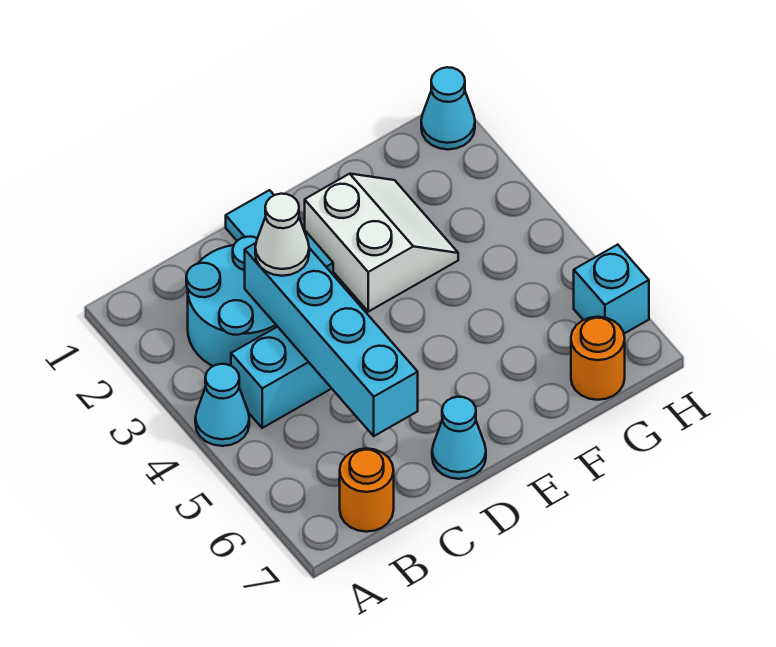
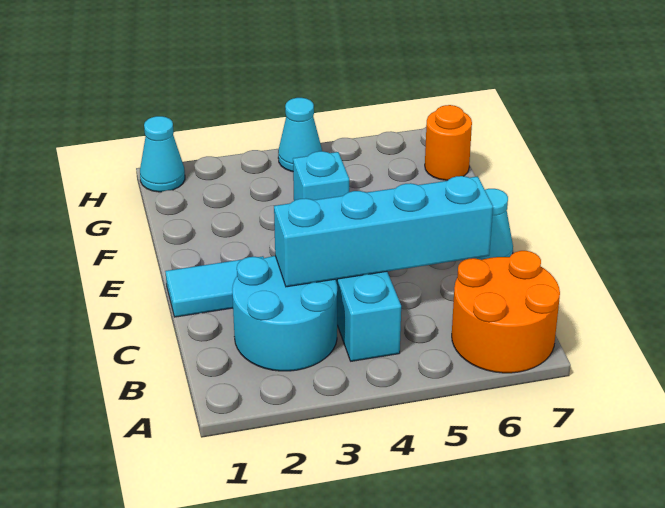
cyan cone A4 level 1 -> cyan cone H4 level 1
orange round brick B7 level 1 -> orange round brick A6:B7 level 1
white cone C3 level 3 -> none
white slope E2:F3 level 1 top E -> none
cyan brick H6 level 1 -> cyan brick F4 level 1

